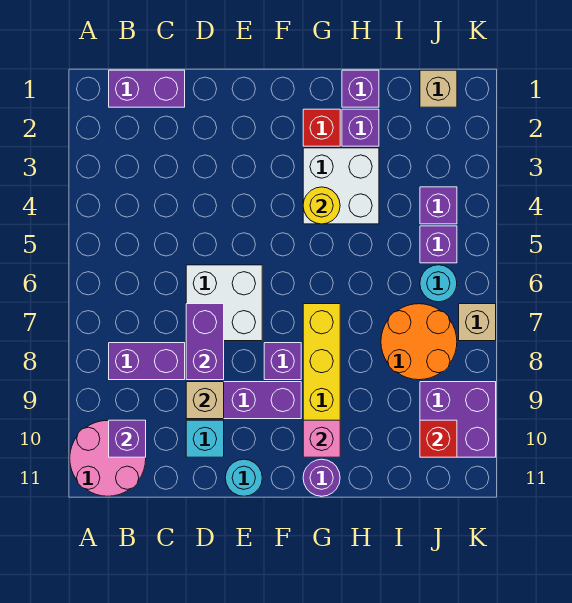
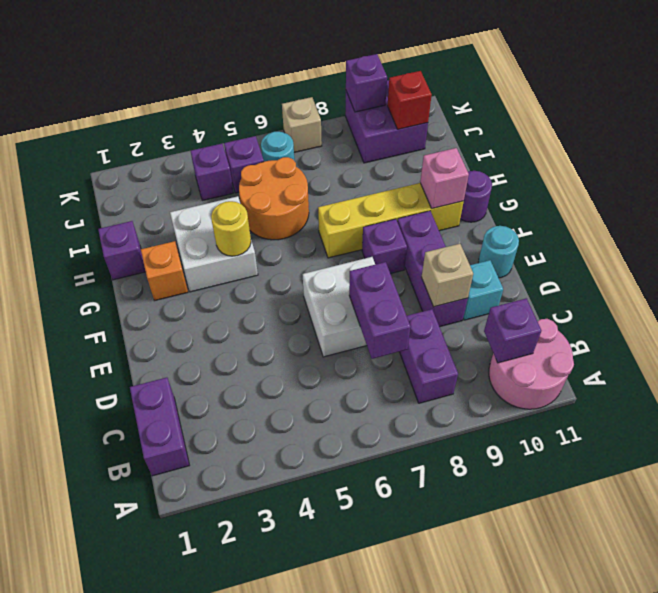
purple brick D7:D8 level 2 -> purple brick C7:D7 level 2
red brick G2 level 1 -> orange brick G2 level 1
purple brick H2 level 1 -> purple brick K9 level 2
orange round brick I7:J8 level 1 -> orange round brick H5:I6 level 1
tan brick J1 level 1 -> none

